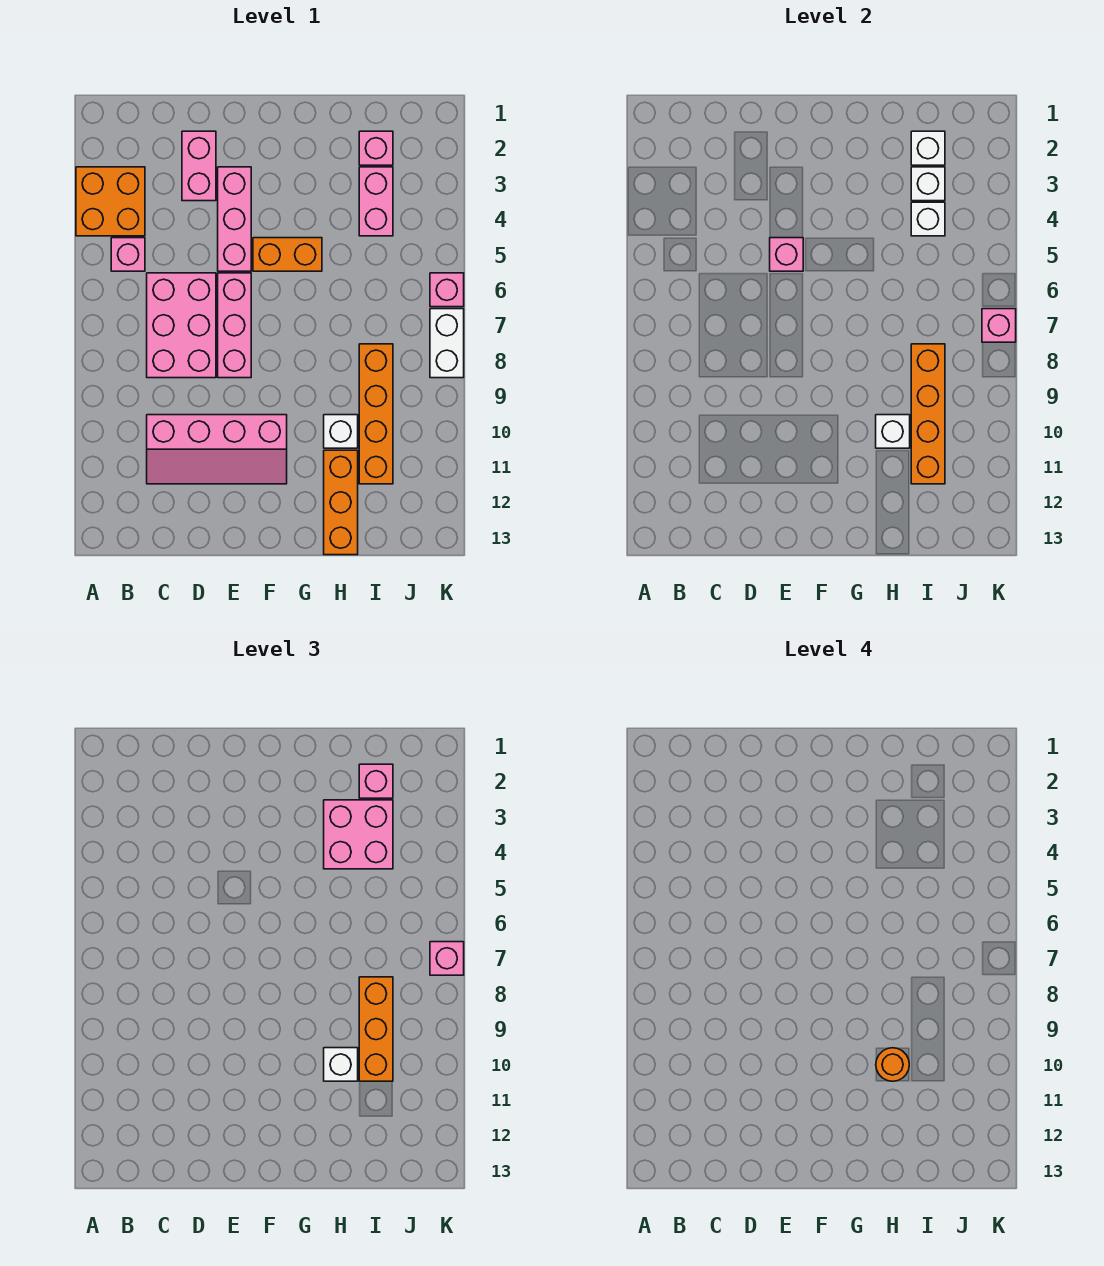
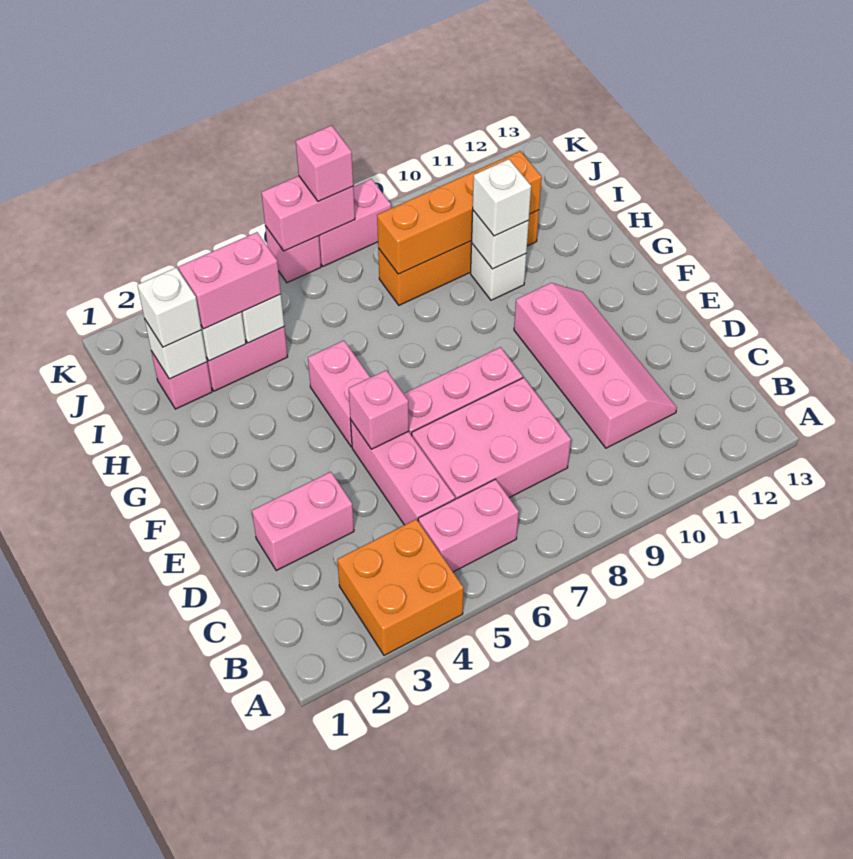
pink brick B5 level 1 -> pink brick B5:B6 level 1
pink brick E3:E5 level 1 -> pink brick C5:E5 level 1
orange brick F5:G5 level 1 -> pink brick F5:G5 level 1
pink brick H3:I4 level 3 -> pink brick I3:I4 level 3
orange round brick H10 level 4 -> none
orange brick H11:H13 level 1 -> none
pink brick I2 level 3 -> white brick I2 level 3
orange brick I8:I10 level 3 -> none
white brick K7:K8 level 1 -> pink brick K7:K8 level 1
pink brick K7 level 2 -> pink brick K6:K7 level 2

